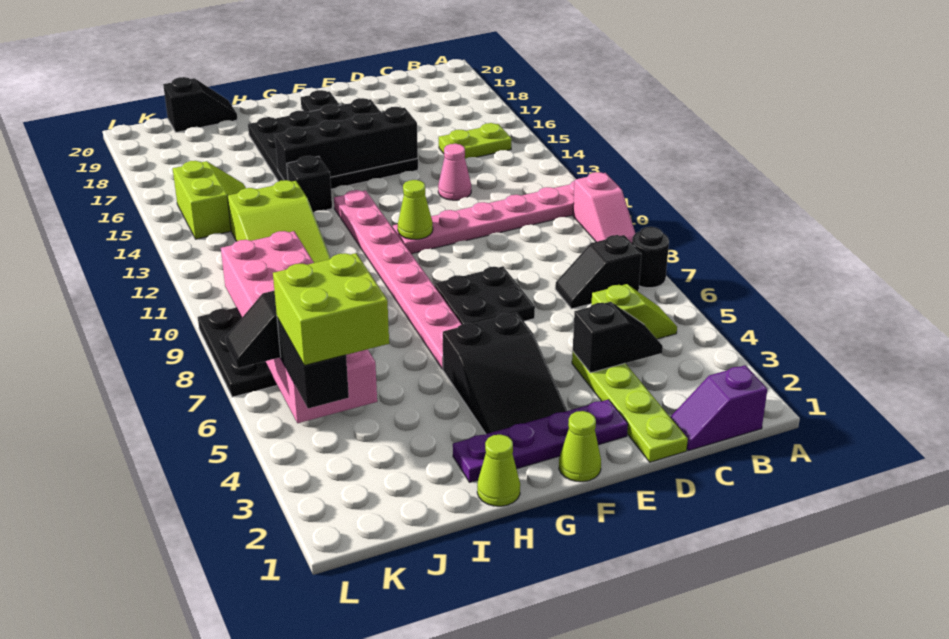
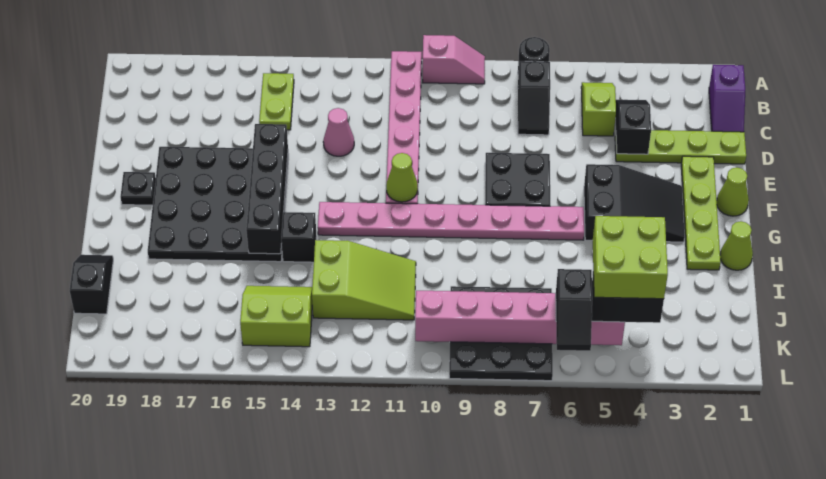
purple plate E2:H2 level 1 -> lime plate E2:H2 level 1
pink brick J5:K10 level 2 -> pink brick K5:K10 level 2

